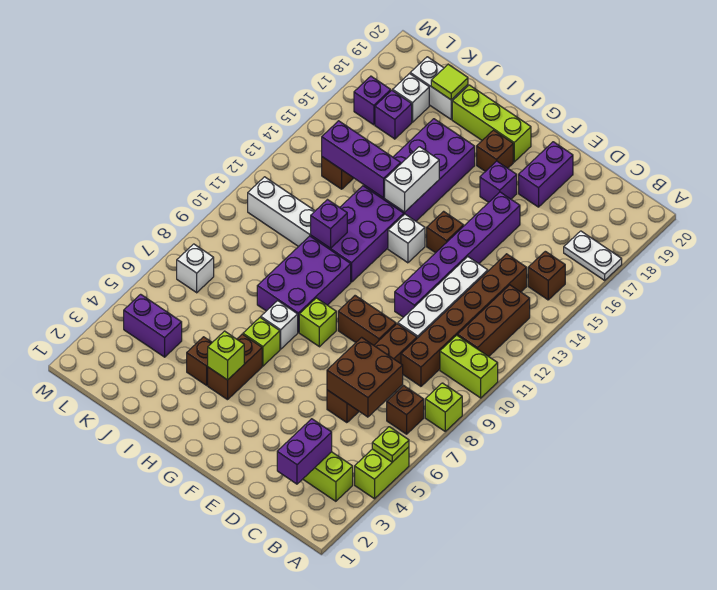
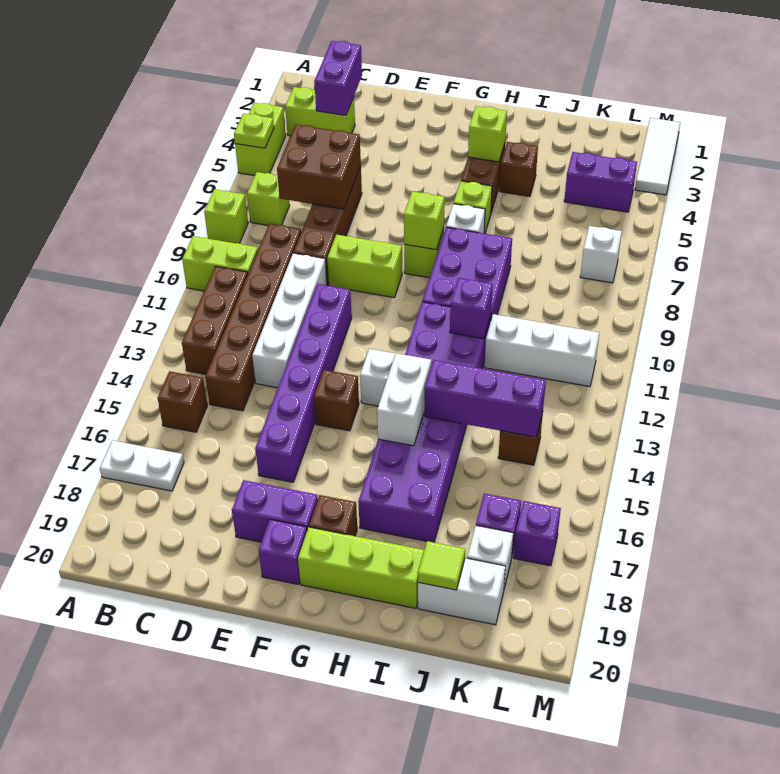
brown brick B7 level 1 -> lime brick B7 level 1
brown brick E9:F9 level 1 -> lime brick E9:F9 level 1
purple brick E18:E19 level 1 -> purple brick E18:F18 level 1
purple brick F17 level 1 -> purple brick F19 level 1
none -> lime brick G8 level 2
none -> white tile M1:M3 level 1

